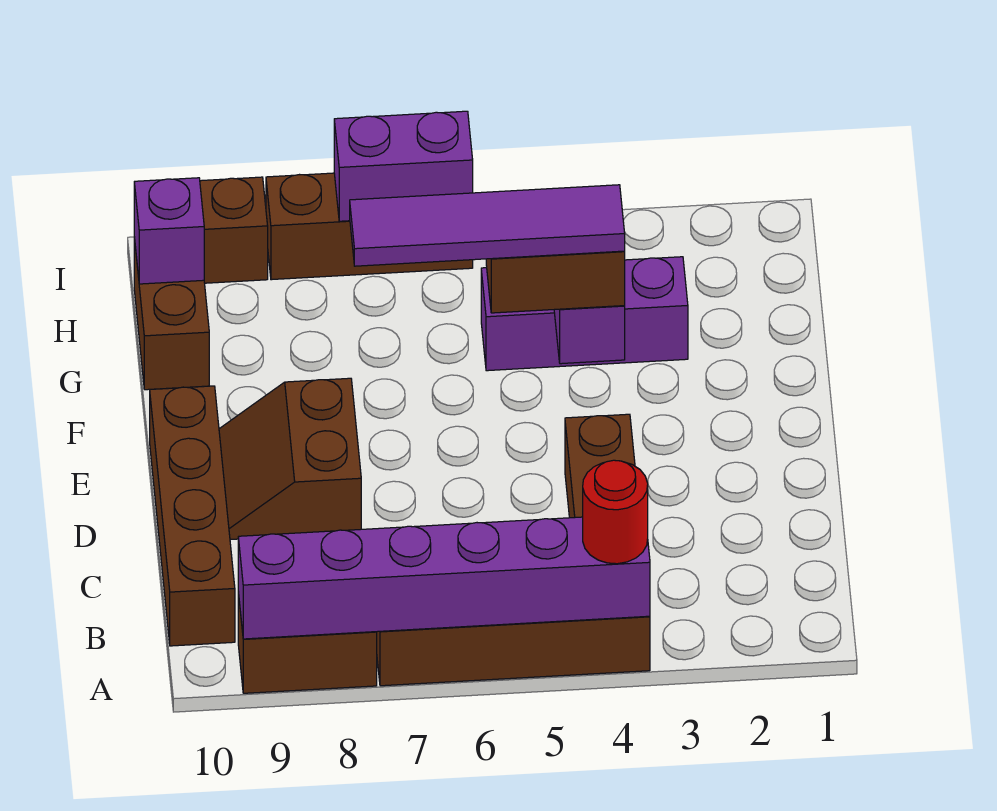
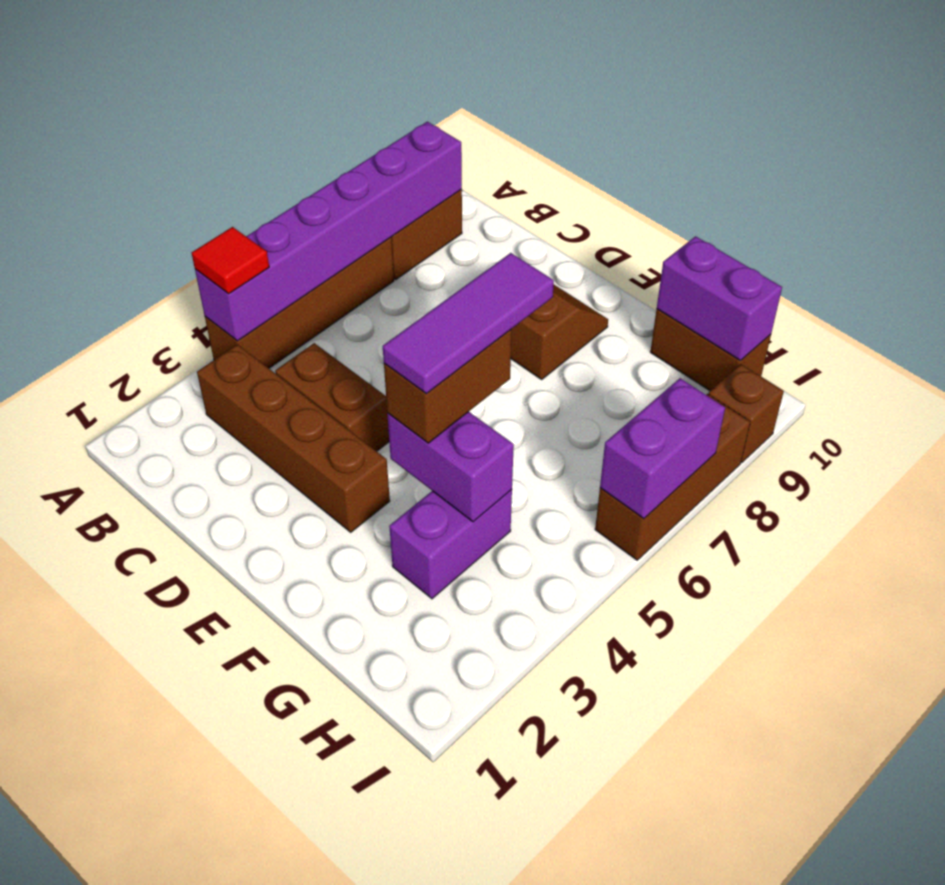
red round brick A4 level 3 -> red tile A4 level 3
brown brick B10:E10 level 1 -> brown brick B3:E3 level 1
purple tile F4:F7 level 4 -> purple tile F4:F6 level 4
purple brick G3:G5 level 1 -> purple brick G3:G4 level 1
purple brick H10 level 2 -> purple brick G10:H10 level 2

